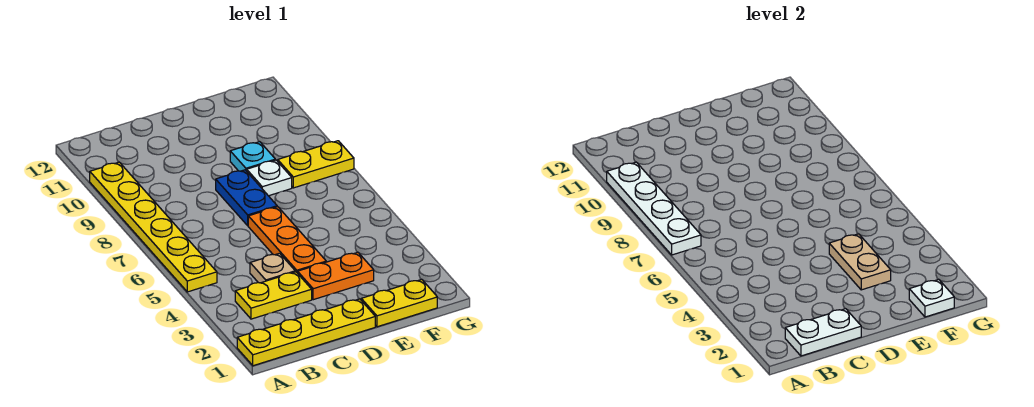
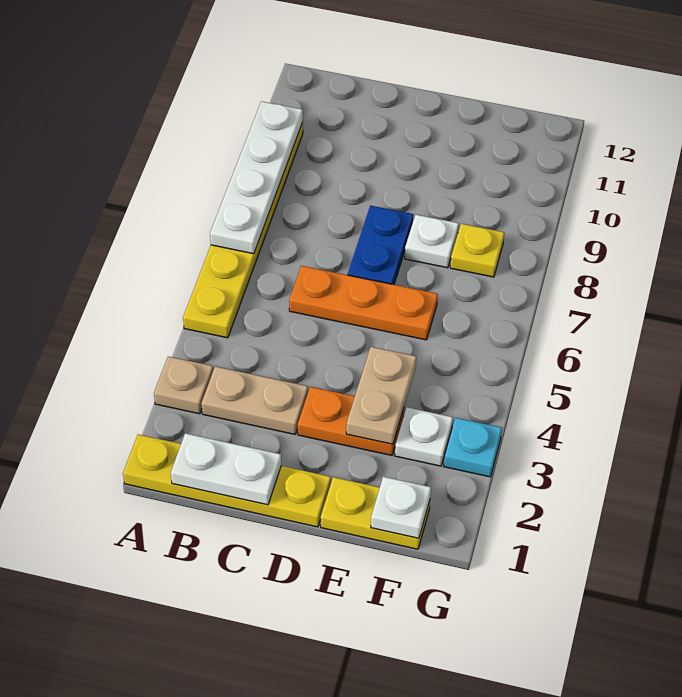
yellow plate B3:C3 level 1 -> tan plate B3:C3 level 1
tan plate C4 level 1 -> tan plate A3 level 1
orange plate D4:D6 level 1 -> orange plate C6:E6 level 1
cyan plate E9 level 1 -> cyan plate G3 level 1
none -> white plate F3 level 1
yellow plate F8:G8 level 1 -> yellow plate F8 level 1

